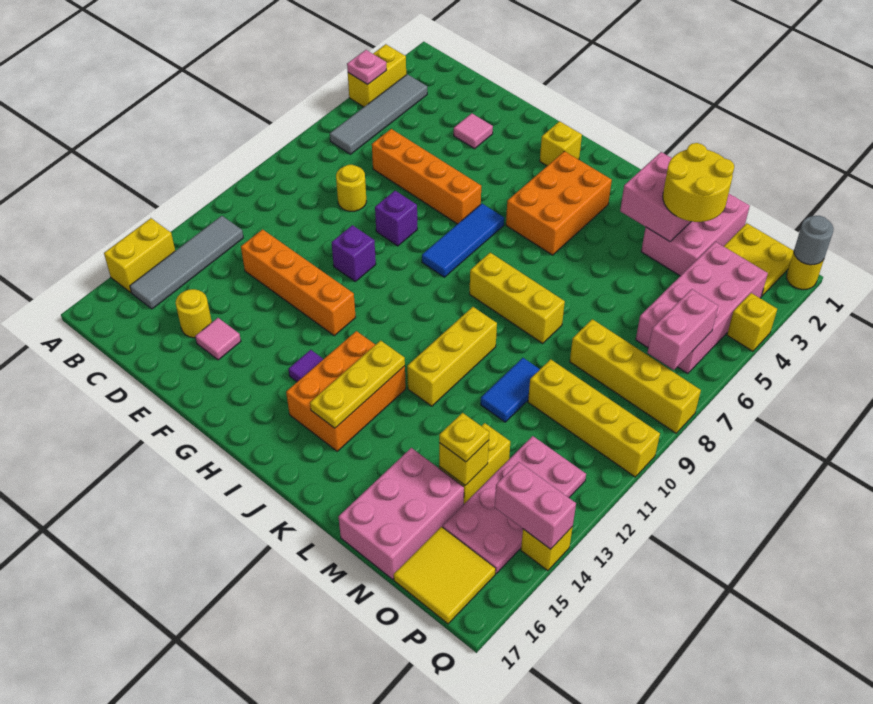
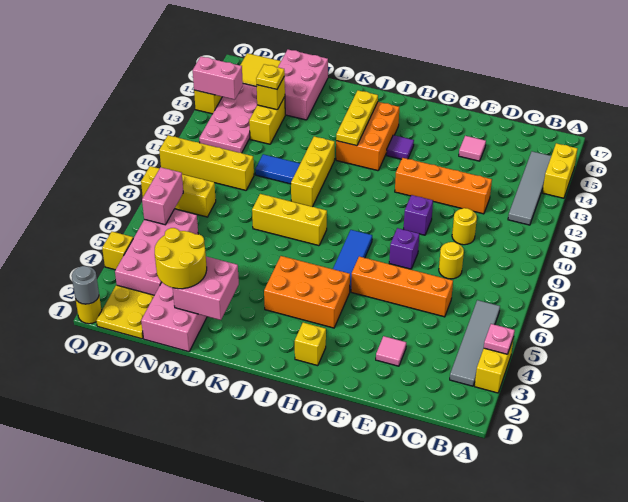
yellow round brick D15 level 1 -> yellow round brick D10 level 1
orange brick I3:J5 level 1 -> orange brick H4:J5 level 1
blue tile M10:M11 level 1 -> blue tile L11:M11 level 1
yellow brick N8:Q8 level 1 -> yellow brick O8:Q8 level 1

